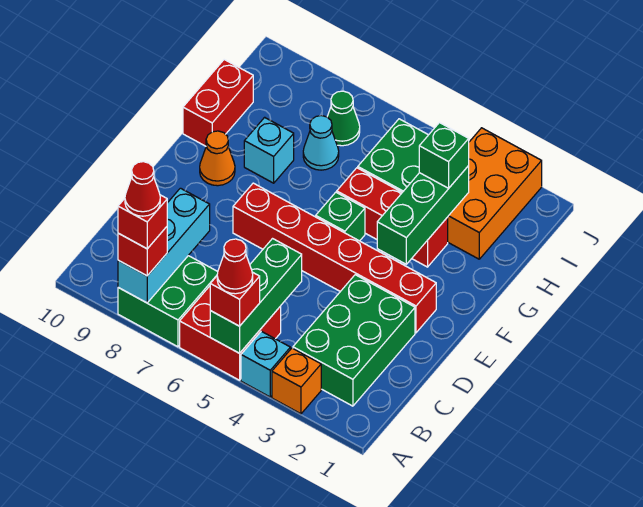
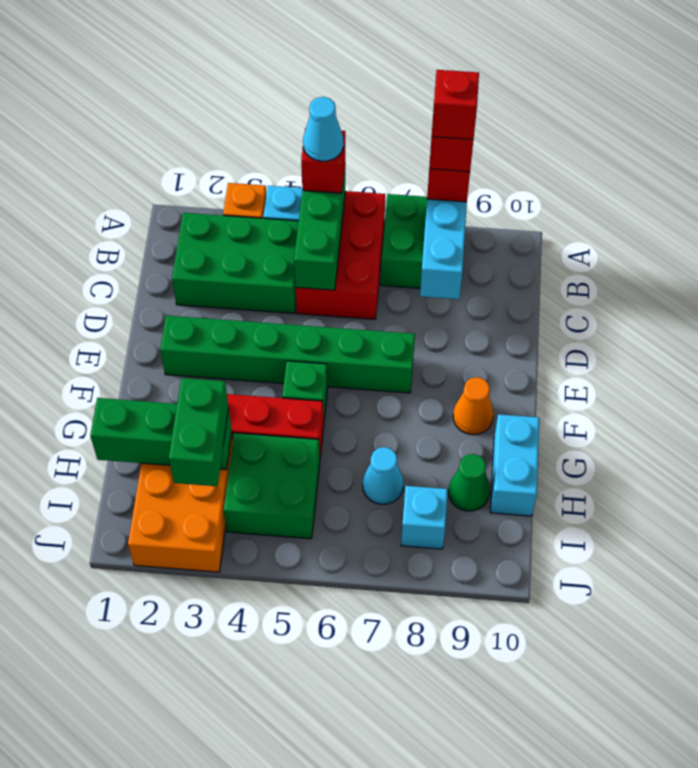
red brick A5:B6 level 1 -> red brick A5:C6 level 1
red cone A5 level 4 -> cyan cone A5 level 4
red cone A8 level 5 -> red brick A8 level 5
green brick B2:D3 level 1 -> green brick B2:C4 level 1
red brick E2:E7 level 1 -> green brick E2:E7 level 1
green brick F3:H3 level 2 -> green brick H1:H3 level 2
cyan brick G8 level 1 -> cyan brick I8 level 1
red brick G10:H10 level 1 -> cyan brick G10:H10 level 1
green brick H3 level 3 -> green brick H3:I3 level 3
green cone I7 level 1 -> green cone H9 level 1

